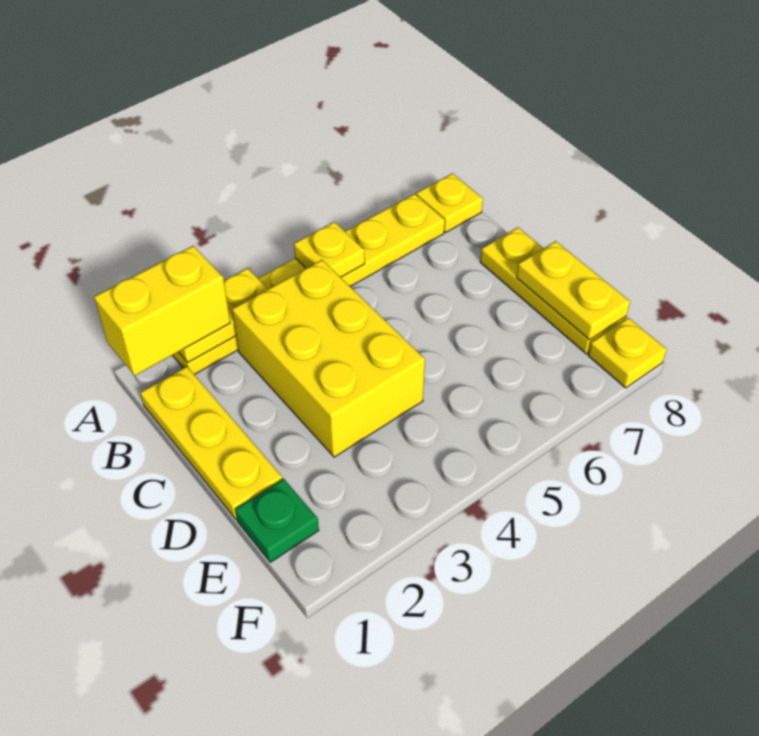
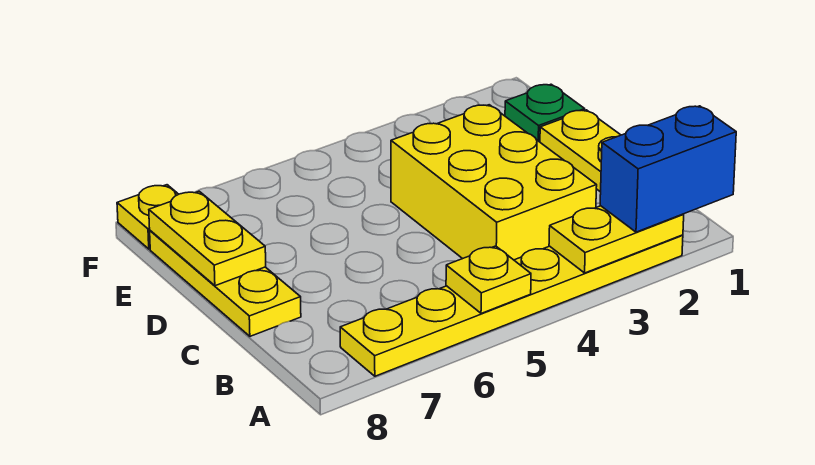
yellow brick A1:A2 level 3 -> blue brick A1:A2 level 3
yellow plate A8 level 1 -> none

